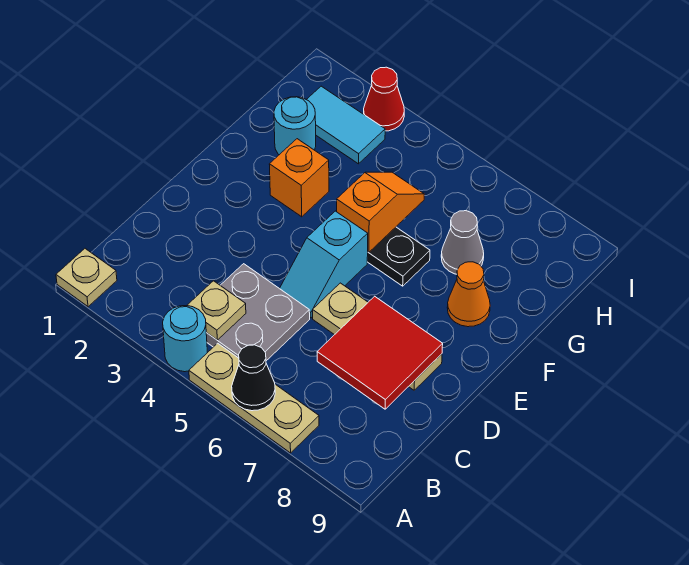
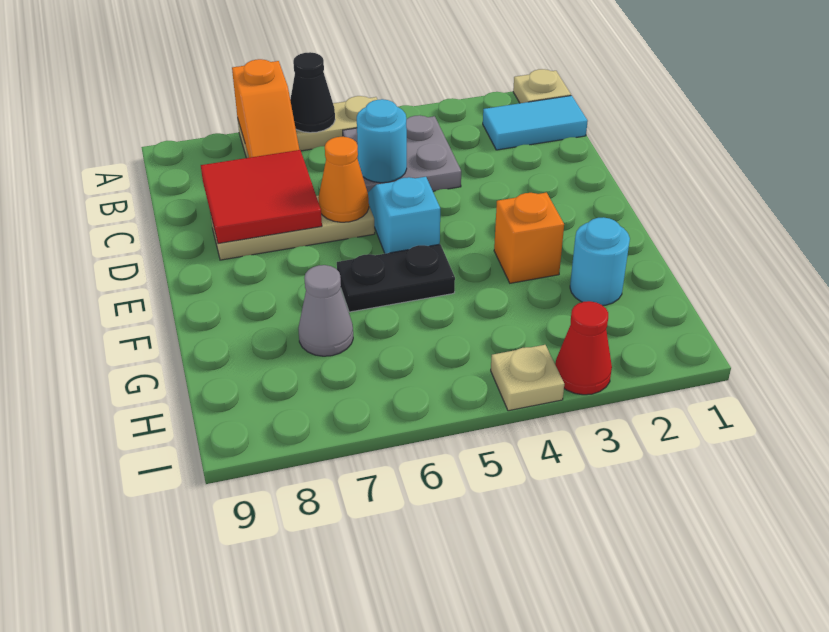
cyan round brick A4 level 1 -> cyan round brick C5 level 2
tan plate B4 level 2 -> tan plate I4 level 1
orange slope F5:G5 level 2 top F -> orange slope A7:B7 level 2 top A
orange cone F8 level 1 -> orange cone D6 level 2
cyan tile H2:H3 level 1 -> cyan tile B1:B2 level 1

